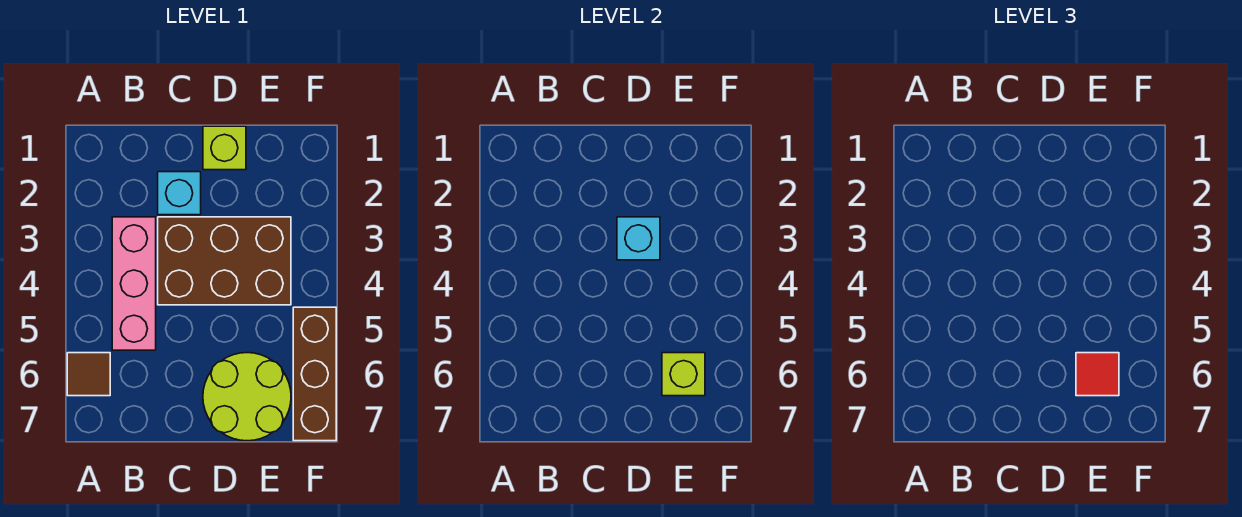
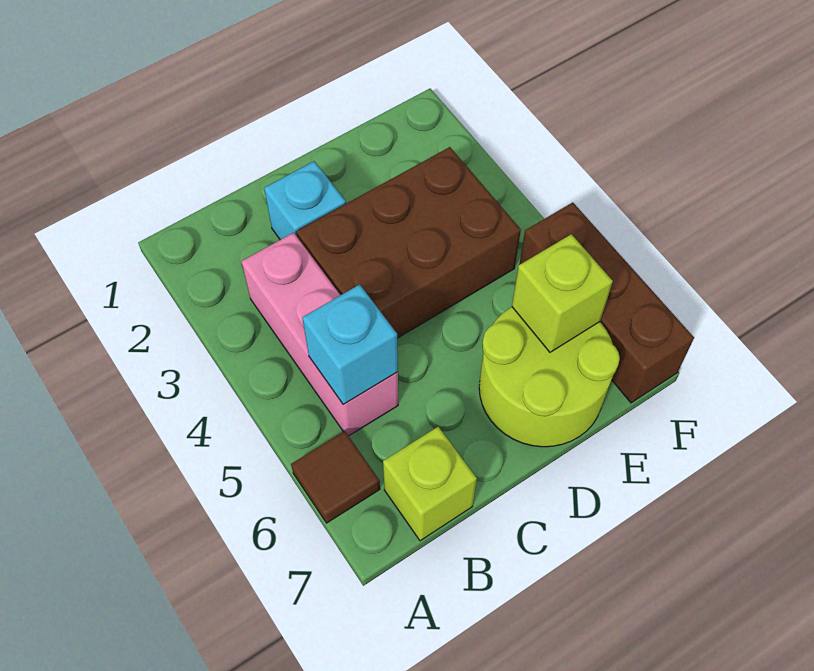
lime brick D1 level 1 -> lime brick B7 level 1
cyan brick D3 level 2 -> cyan brick B5 level 2
red tile E6 level 3 -> none

